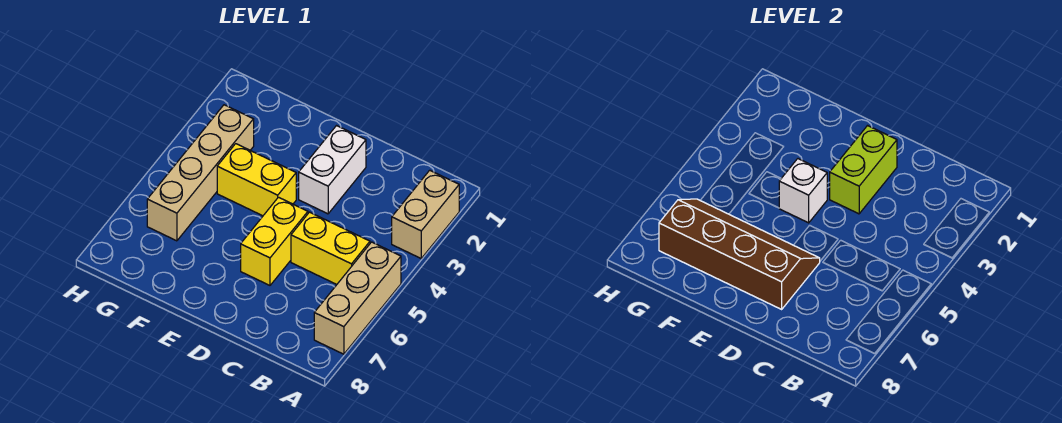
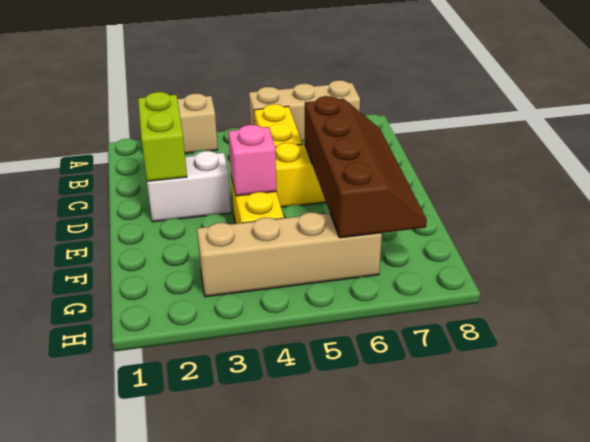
lime brick D2:D3 level 2 -> lime brick C2:D2 level 2
brown slope D6:G7 level 2 top 7 -> brown slope D6:G7 level 2 top 6
white brick E4 level 2 -> pink brick E4 level 2

